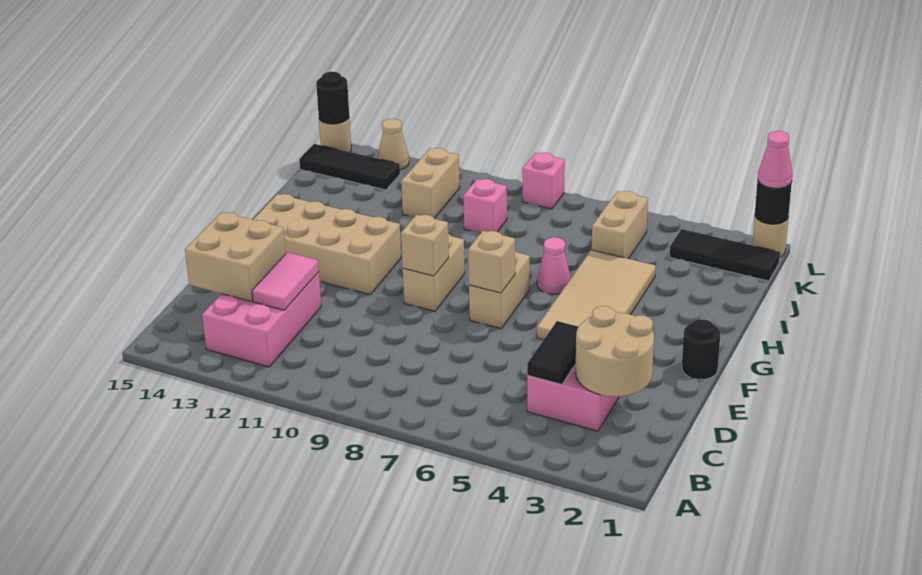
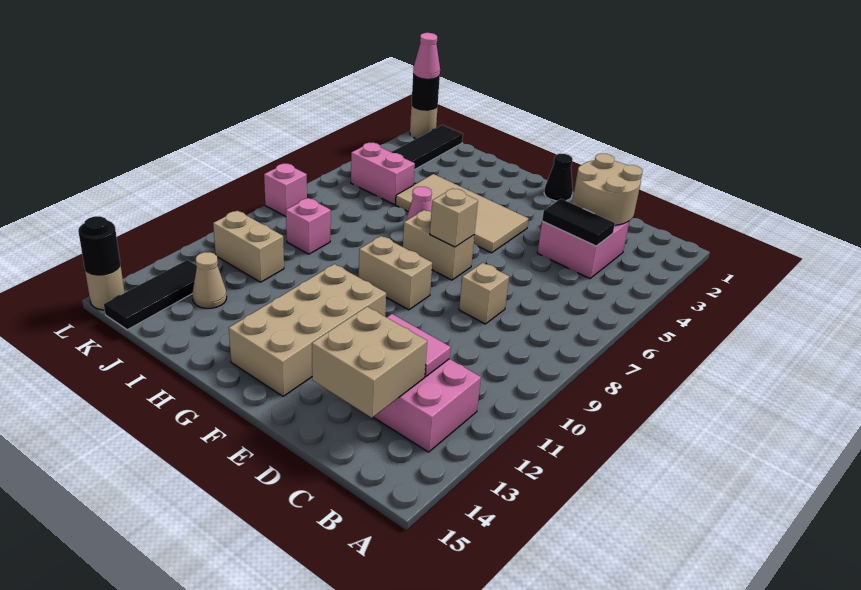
black round brick F1 level 1 -> black cone F1 level 1
tan brick F9 level 2 -> tan brick D8 level 1
tan brick J5:K5 level 1 -> pink brick J5:K5 level 1
tan cone L13 level 1 -> tan cone J13 level 1

